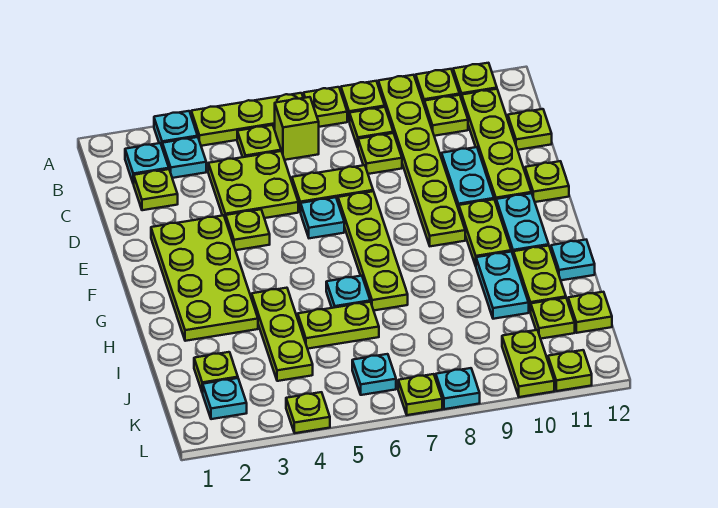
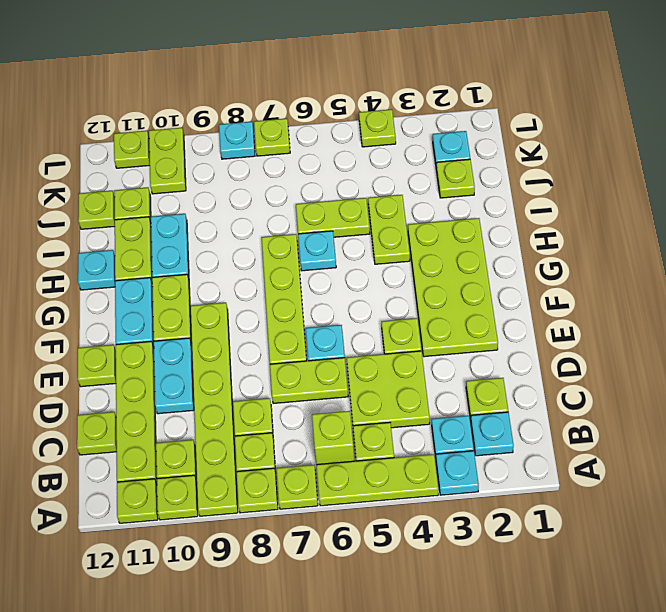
lime plate H4:J4 level 1 -> lime plate H4:I4 level 1
cyan plate K6 level 1 -> none

